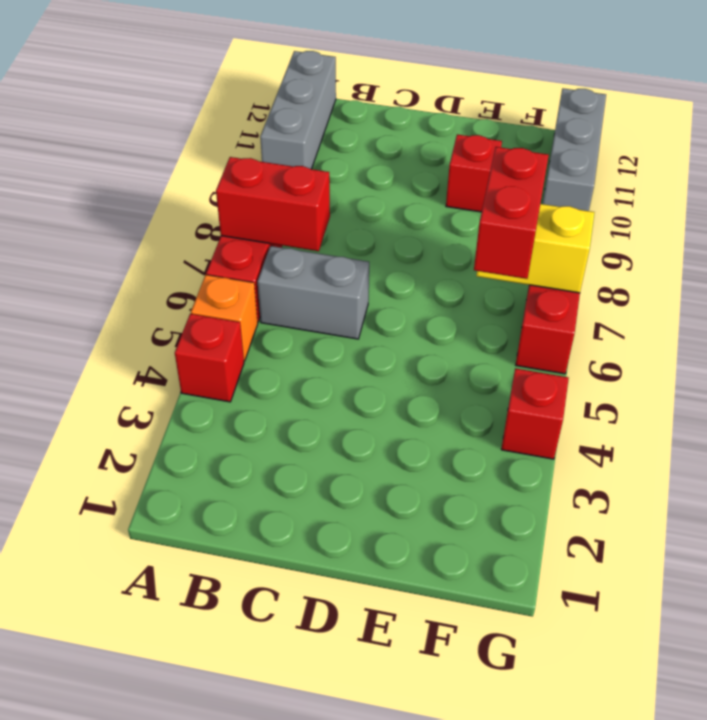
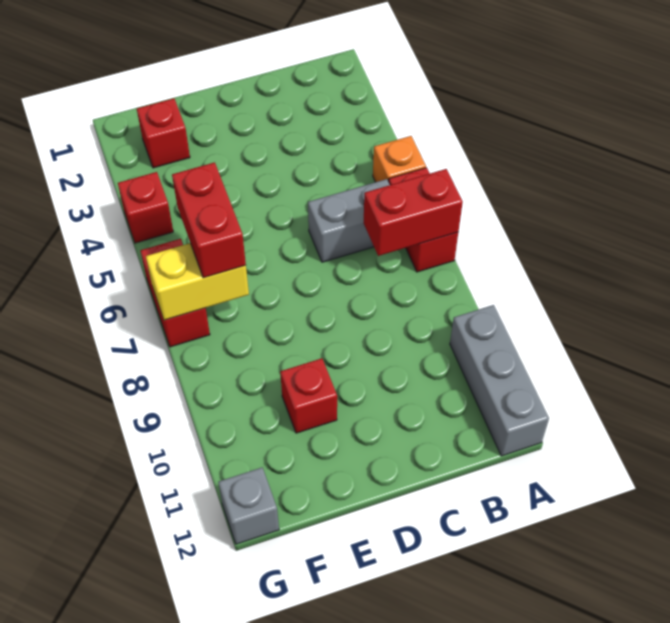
red brick A4 level 1 -> red brick F2 level 1
grey brick G10:G12 level 1 -> grey brick G12 level 1

